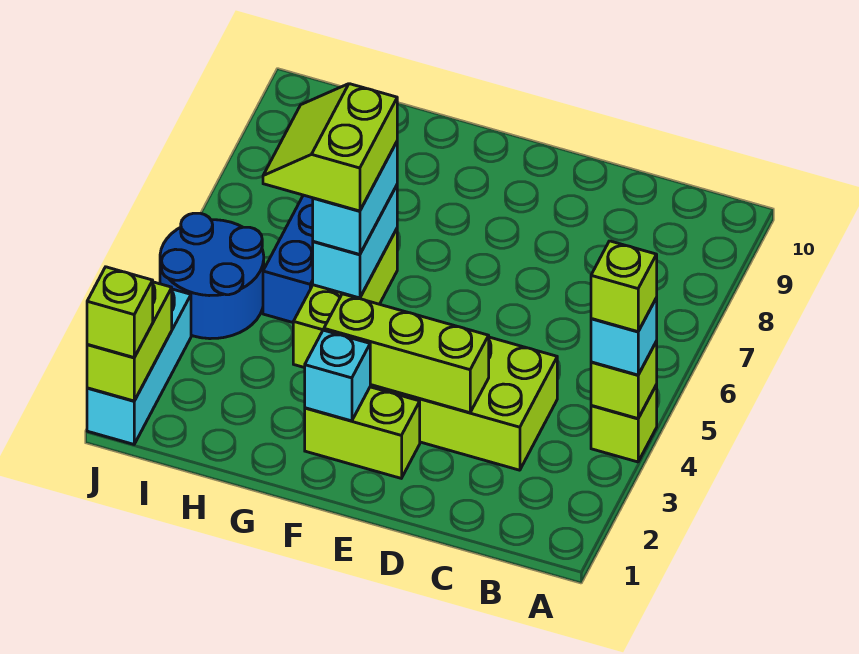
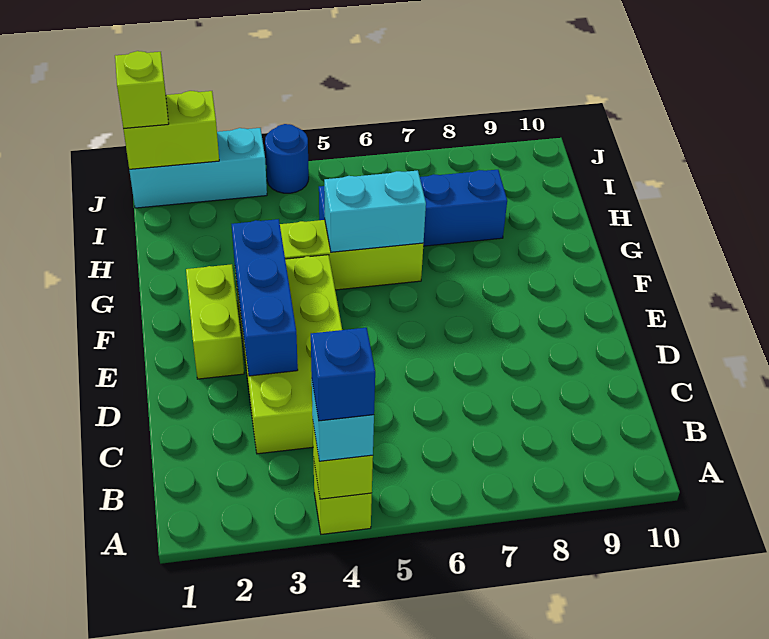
lime brick A4 level 4 -> blue brick A4 level 4
lime brick D3:F3 level 2 -> blue brick D3:F3 level 2
cyan brick F2 level 2 -> none
cyan brick G5:G6 level 3 -> none
lime slope G5:H6 level 4 top G -> none
blue round brick I4:J5 level 1 -> blue round brick J4 level 1

